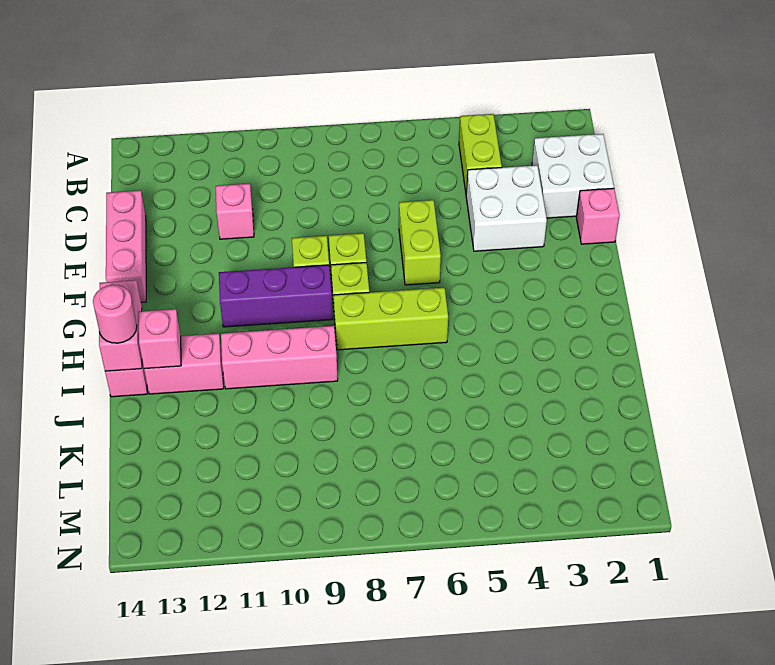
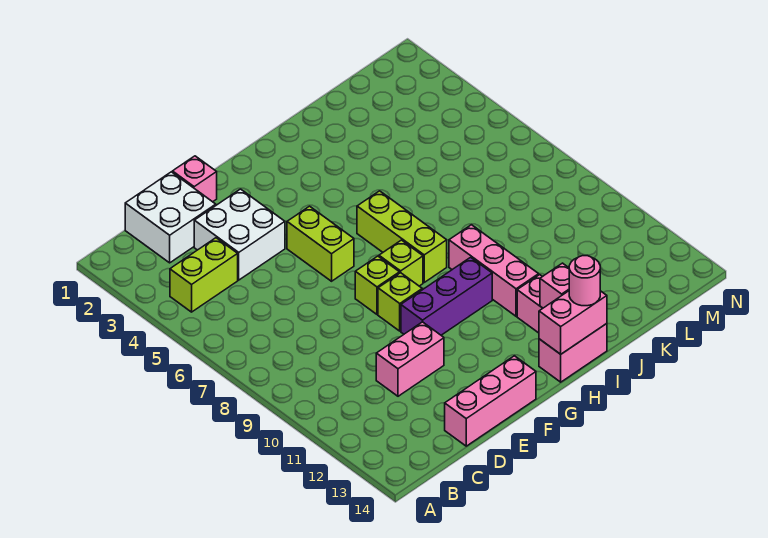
pink brick D11 level 1 -> pink brick D11:E11 level 1
lime brick E6:F6 level 1 -> lime brick F5:F6 level 1
purple brick G9:G11 level 1 -> purple brick F10:H10 level 1

